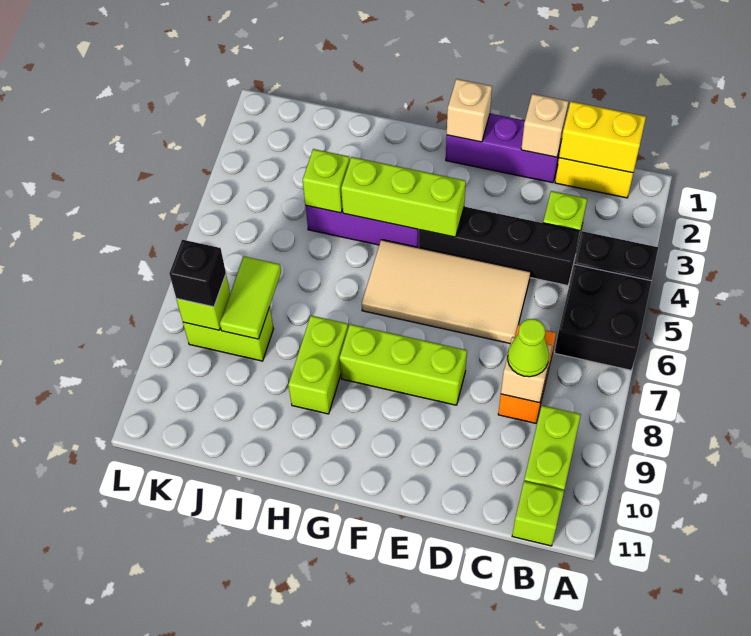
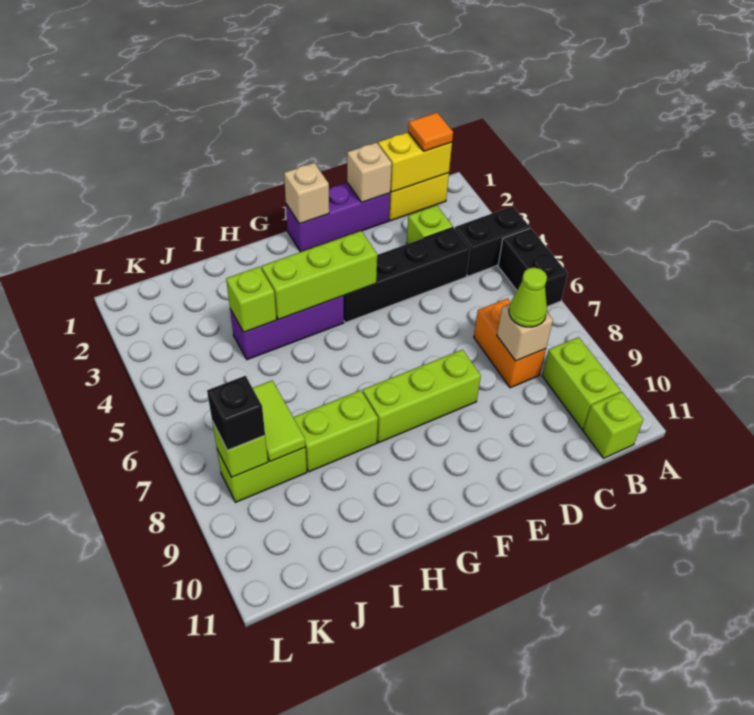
black brick A5:B6 level 1 -> black brick A5:A6 level 1
none -> orange tile B1 level 3
tan tile D5:G6 level 1 -> none
lime brick H8:H9 level 1 -> lime brick H8:I8 level 1

